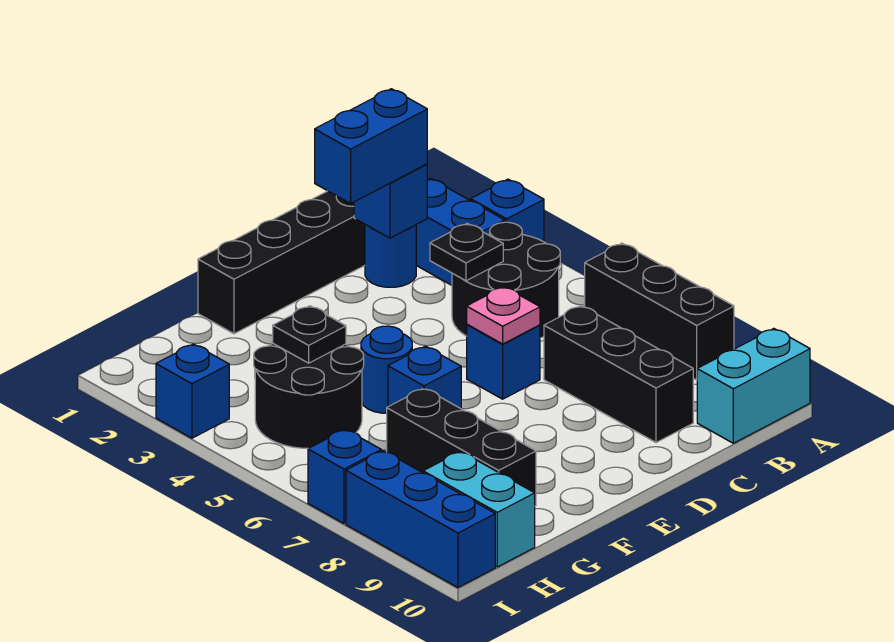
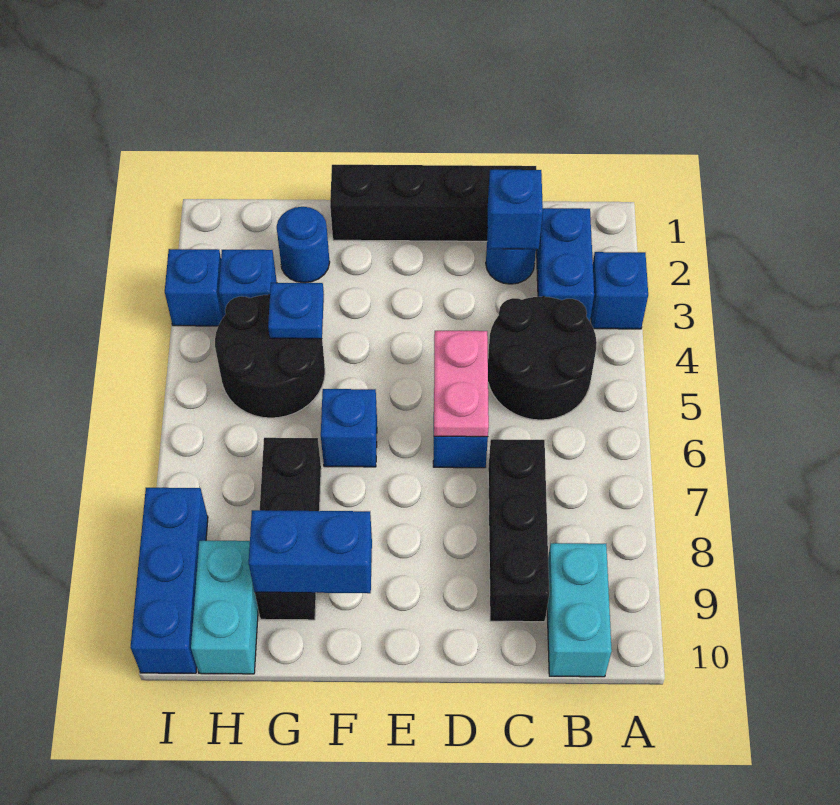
black brick A6:A8 level 1 -> none
cyan brick A10:B10 level 1 -> cyan brick B9:B10 level 1
blue brick C2:D2 level 3 -> blue brick F9:G9 level 2
black plate C4 level 2 -> none
pink plate D6 level 2 -> pink plate D5:D6 level 2
blue round brick F5 level 1 -> blue round brick G2 level 1
black plate G4 level 2 -> blue plate G4 level 2
blue brick I7 level 1 -> blue brick H3 level 1

